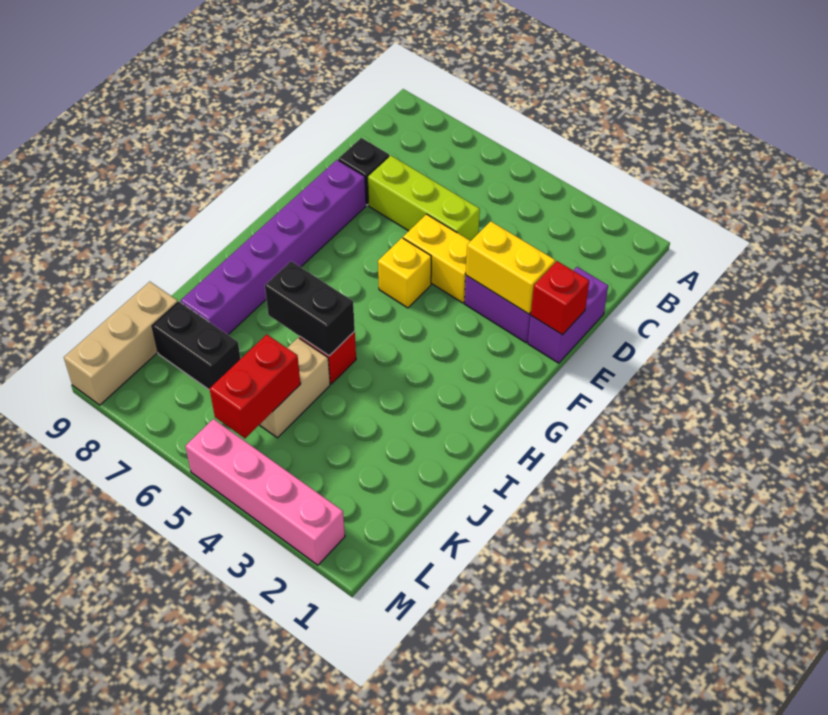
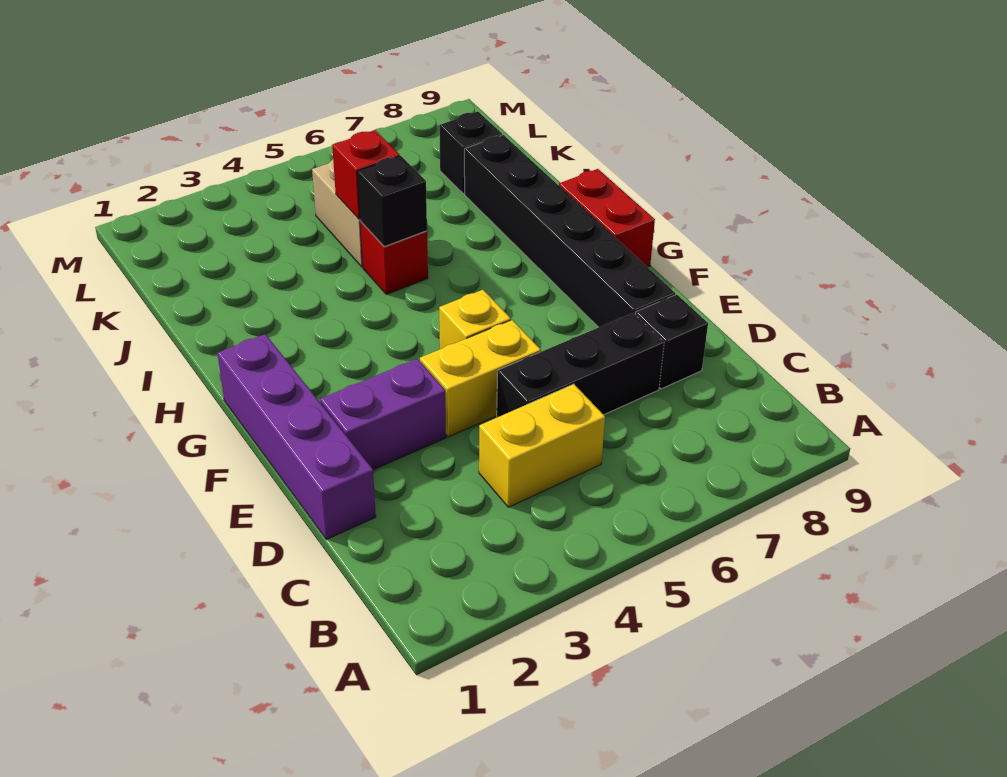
purple brick D1:E1 level 1 -> purple brick D1:G1 level 1
lime brick D5:D7 level 1 -> black brick D5:D7 level 1
red brick E1 level 2 -> red brick J5 level 2
yellow brick E2:E3 level 2 -> yellow brick C4:C5 level 1
purple brick E8:J8 level 1 -> black brick E8:J8 level 1
black brick I5:I6 level 2 -> black brick I5 level 2
red brick K5:L5 level 2 -> red brick G9:H9 level 1
black brick K7:K8 level 1 -> black brick K8 level 1
tan brick K9:M9 level 1 -> none
pink brick M2:M5 level 1 -> none

